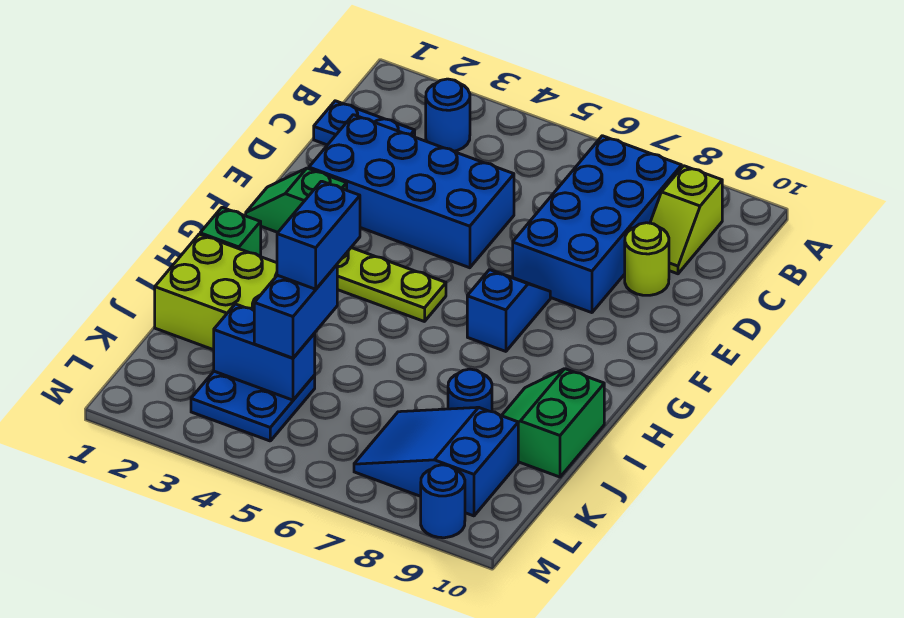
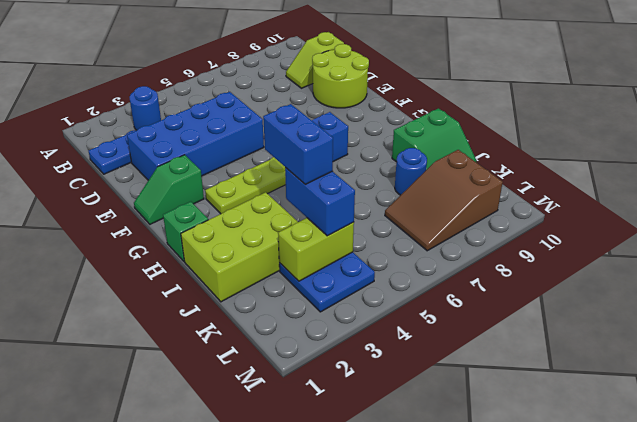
blue brick B7:E8 level 1 -> none
lime slope B9:C9 level 1 top B -> lime slope C9:C10 level 1 top 10
lime round brick D9 level 1 -> lime round brick D9:E10 level 1
green slope I9:J10 level 1 top 10 -> green slope I9:J10 level 1 top I
blue brick K3:K4 level 2 -> lime brick K3:K4 level 2
blue slope K7:L9 level 1 top 9 -> brown slope K7:L9 level 1 top 9
blue round brick M9 level 1 -> none

